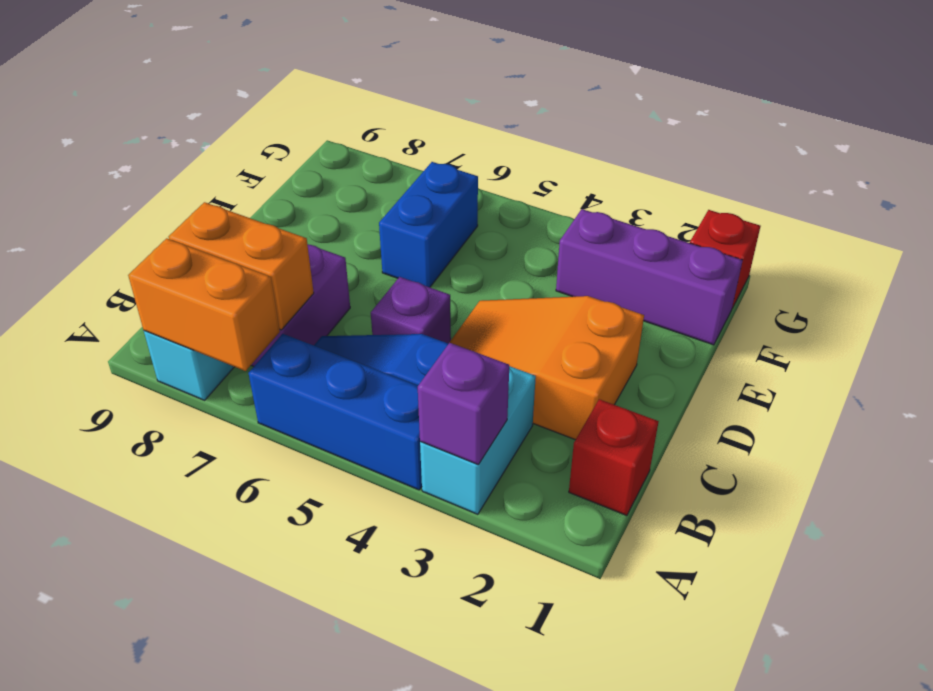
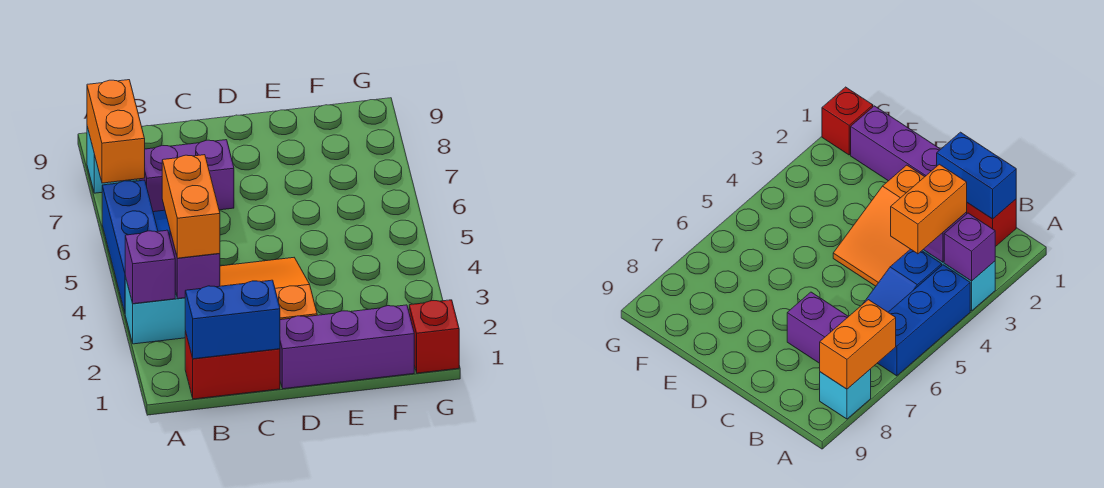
red brick B1 level 1 -> red brick B1:C1 level 1
orange brick B7:B8 level 2 -> orange brick B3:B4 level 3
purple brick C5 level 1 -> purple brick B3 level 2
blue brick E6:F6 level 1 -> blue brick B1:C1 level 2
purple brick F1:F3 level 1 -> purple brick D1:F1 level 1

